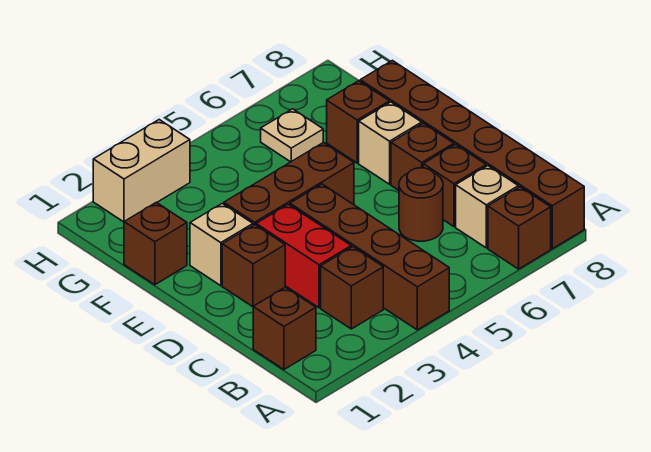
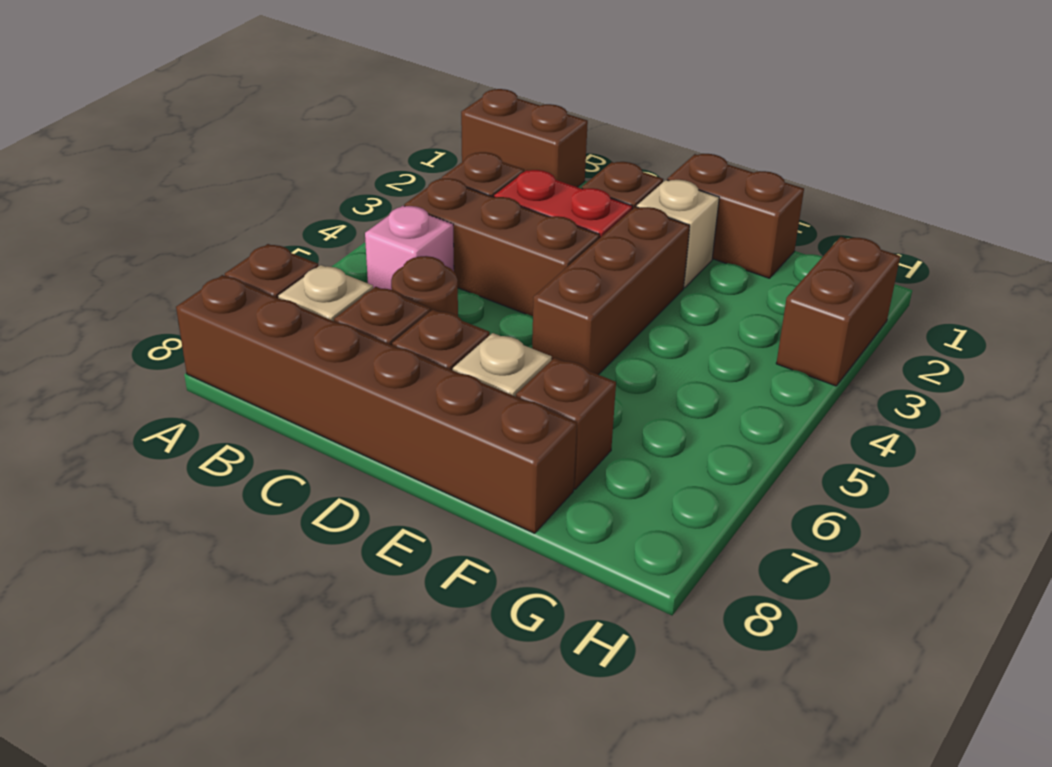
brown brick A4:D4 level 1 -> brown brick B4:D4 level 1
brown brick B1 level 1 -> brown brick A1:B1 level 1
none -> pink brick B5 level 1
brown brick F1 level 1 -> brown brick E1:F1 level 1
tan plate G6 level 1 -> none
tan brick H2:H3 level 1 -> brown brick H2:H3 level 1

